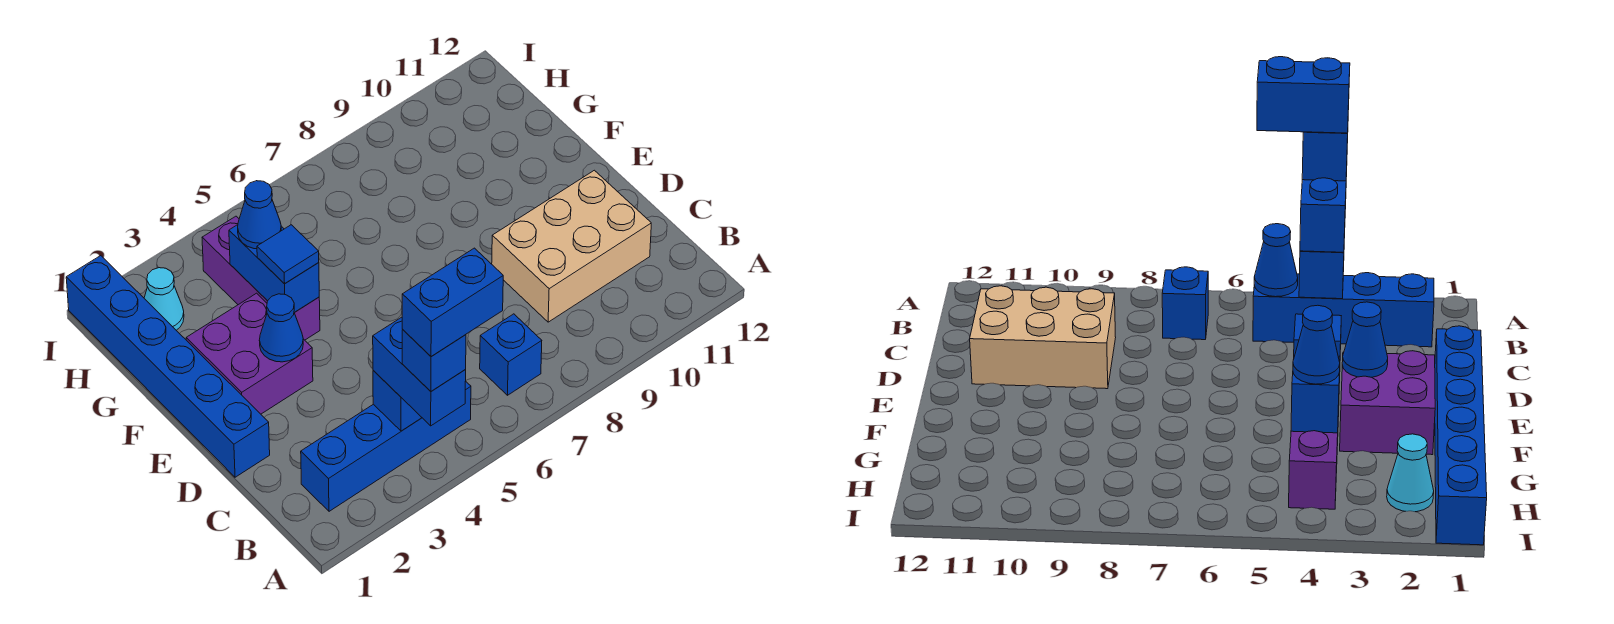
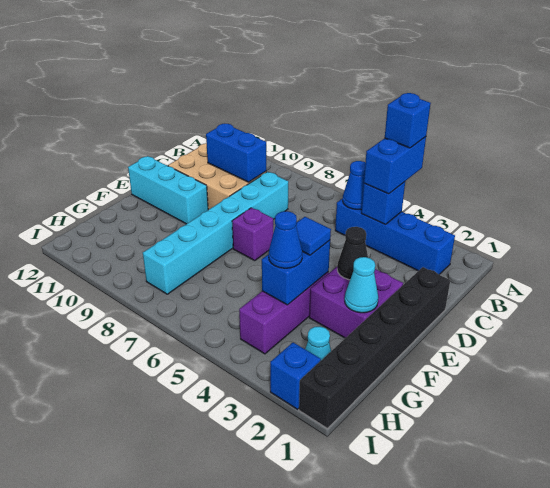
blue brick A4:A5 level 5 -> blue brick C9:C10 level 2
blue brick B7 level 1 -> blue brick I2 level 1
none -> cyan brick C8:H8 level 1
blue brick D1:I1 level 1 -> black brick D1:I1 level 1
blue cone E3 level 2 -> black cone E3 level 2
none -> purple brick E7 level 1
none -> cyan brick E10:E12 level 1
none -> cyan cone F2 level 2

